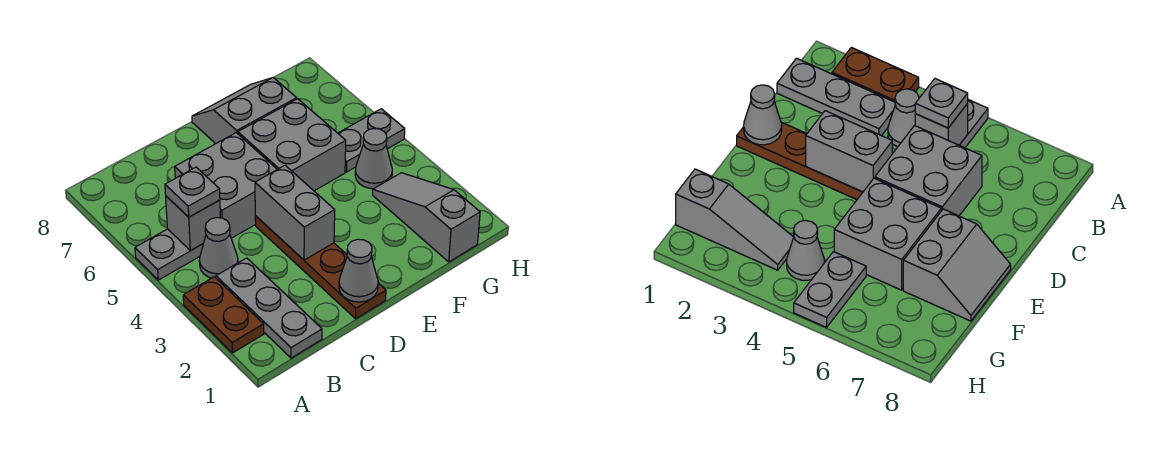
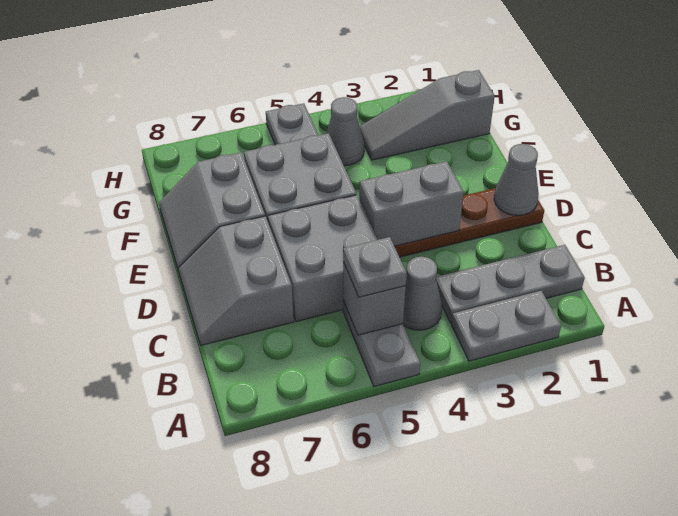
brown plate A2:A3 level 1 -> grey plate A2:A3 level 1
none -> grey slope C7:D8 level 1 top 7

